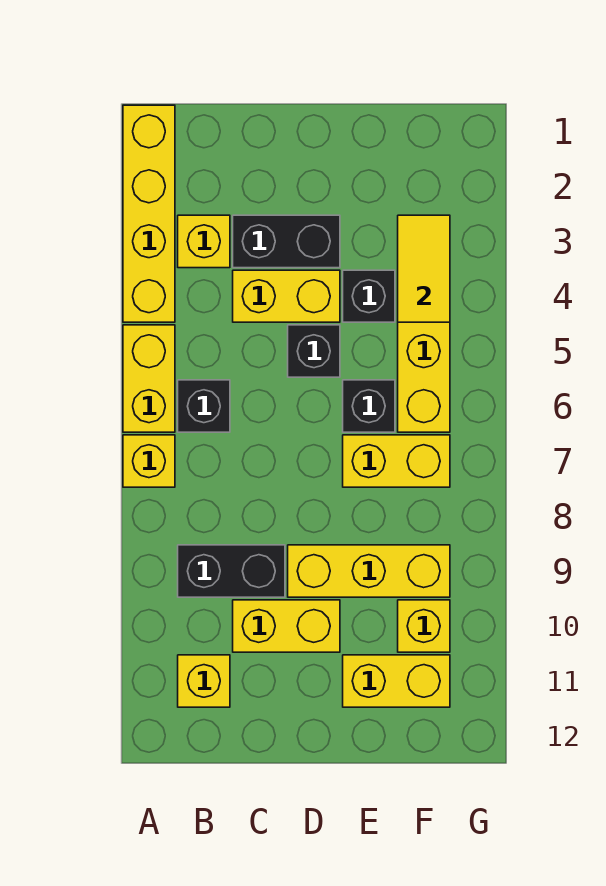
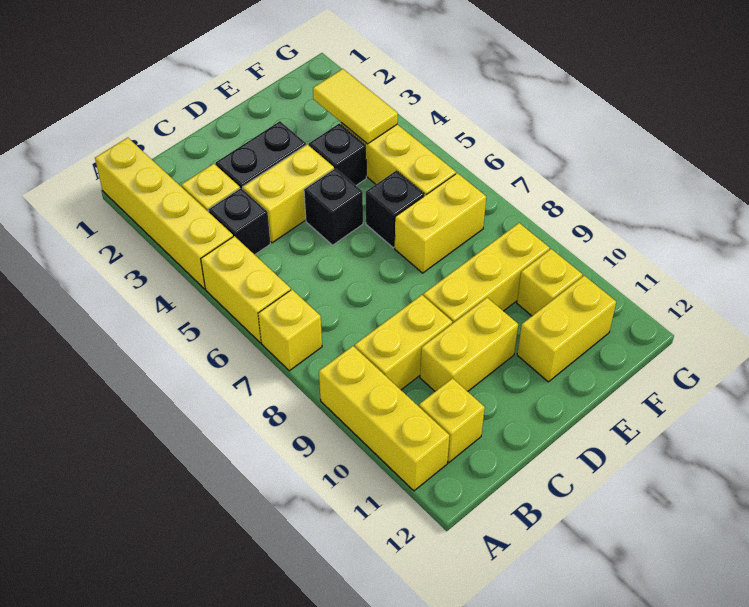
none -> yellow brick A9:A11 level 1
black brick B6 level 1 -> black brick B4 level 1
black brick B9:C9 level 1 -> yellow brick B9:C9 level 1

